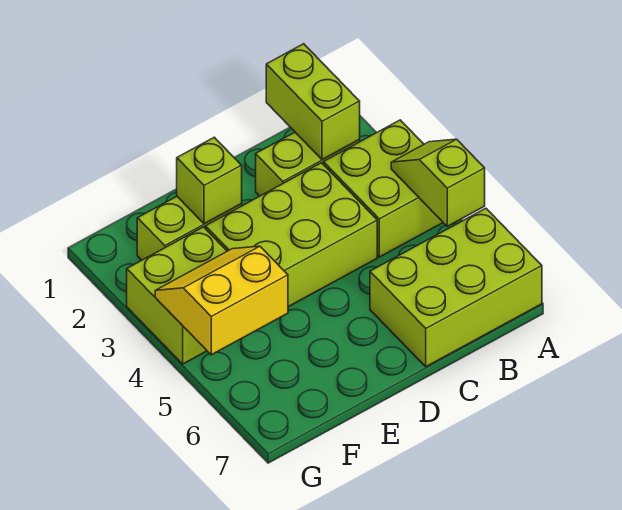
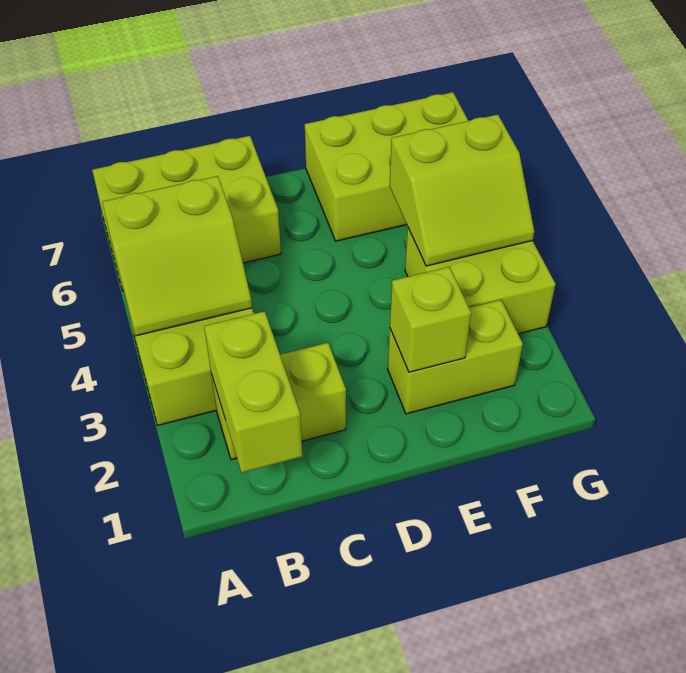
lime slope A4:A5 level 2 top 5 -> lime slope A4:B5 level 2 top 5
lime brick C3:E4 level 1 -> lime brick E6:G7 level 1
yellow slope F4:G5 level 2 top 5 -> lime slope F4:G5 level 2 top 5

